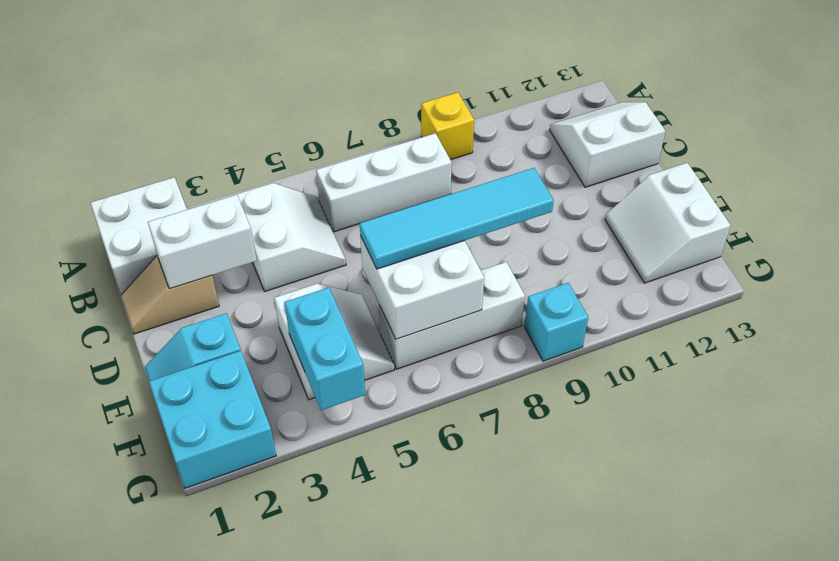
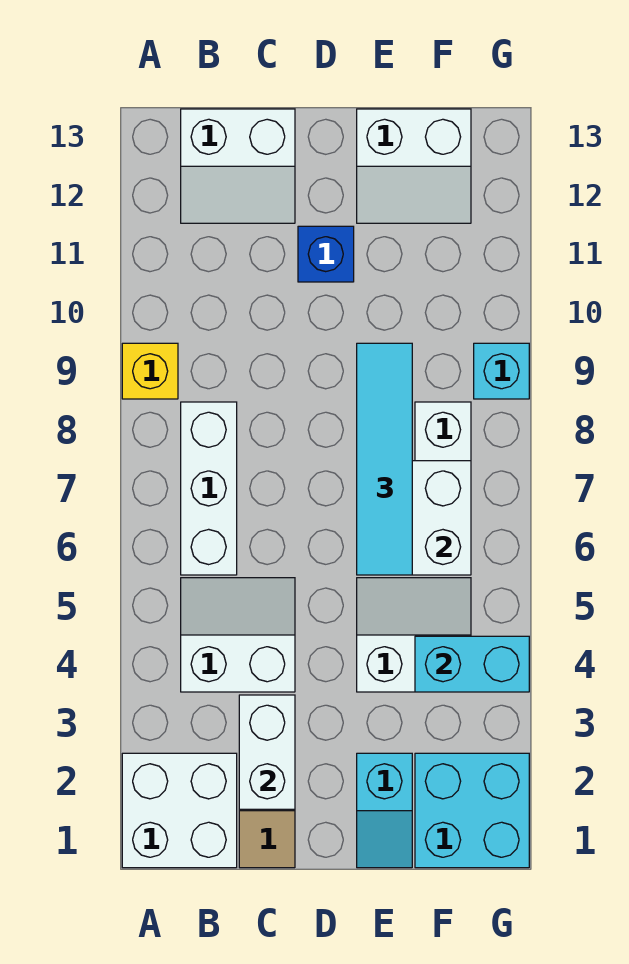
white slope B12:C13 level 1 top C -> white slope B12:C13 level 1 top 13
none -> blue brick D11 level 1

